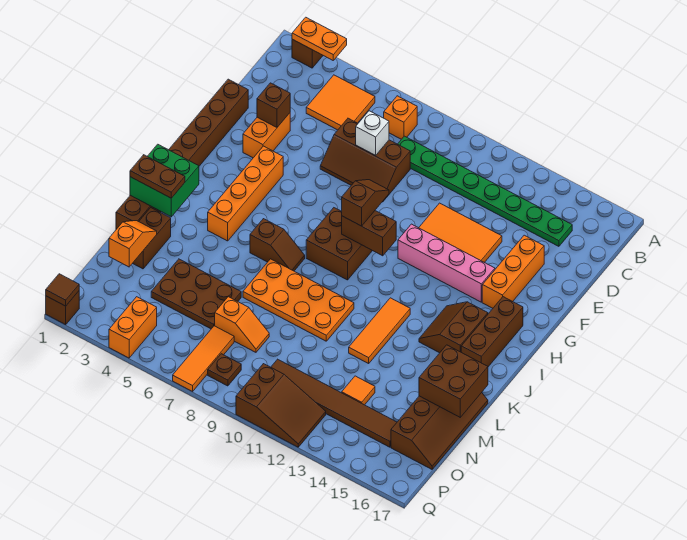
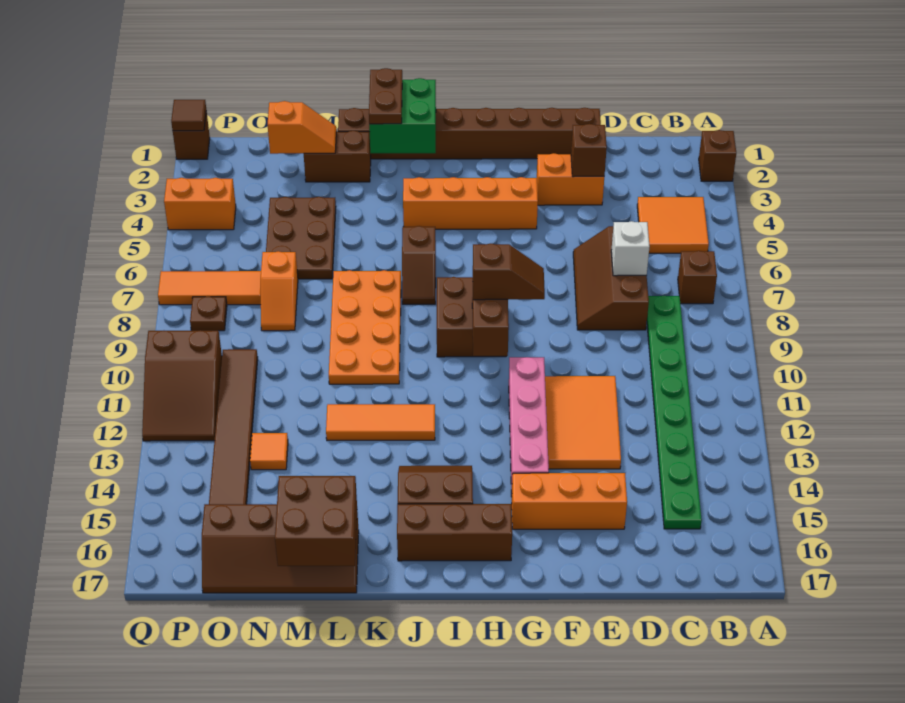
orange plate A2:A3 level 2 -> none
orange brick B7 level 1 -> brown brick B7 level 1

